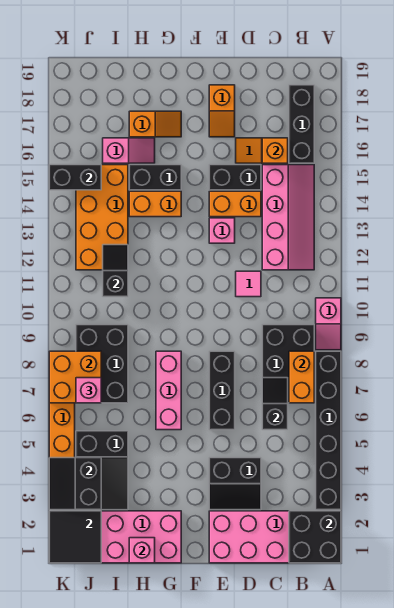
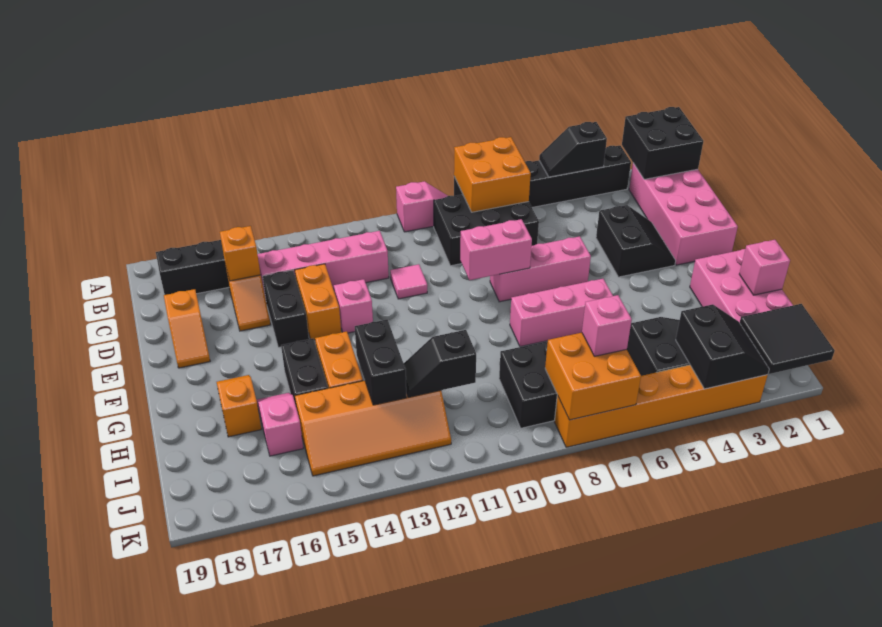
orange brick B7:B8 level 2 -> orange brick A7:B8 level 2
black slope C6:C7 level 2 top 6 -> black slope A4:A5 level 2 top 4
black brick E6:E8 level 1 -> pink brick E6:E8 level 1
none -> pink brick E8:E9 level 2
orange slope E17:E18 level 1 top 18 -> orange slope D18:E18 level 1 top D
orange brick I12:J15 level 1 -> orange slope I12:J15 level 1 top I
black slope J3:K4 level 2 top J -> black slope J3:K4 level 2 top 4
black brick J15:K15 level 2 -> black brick H13:I13 level 2

